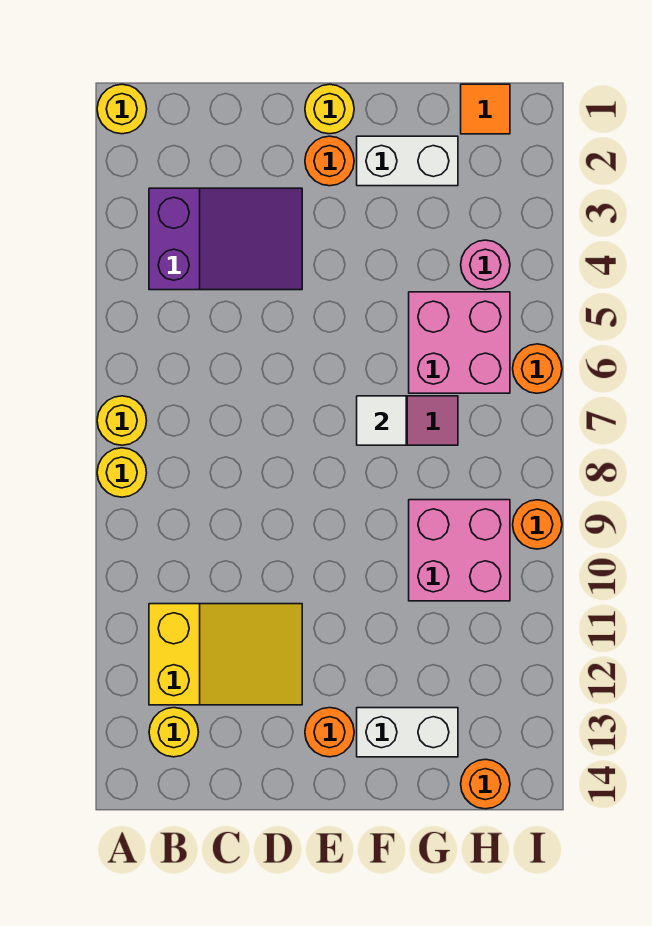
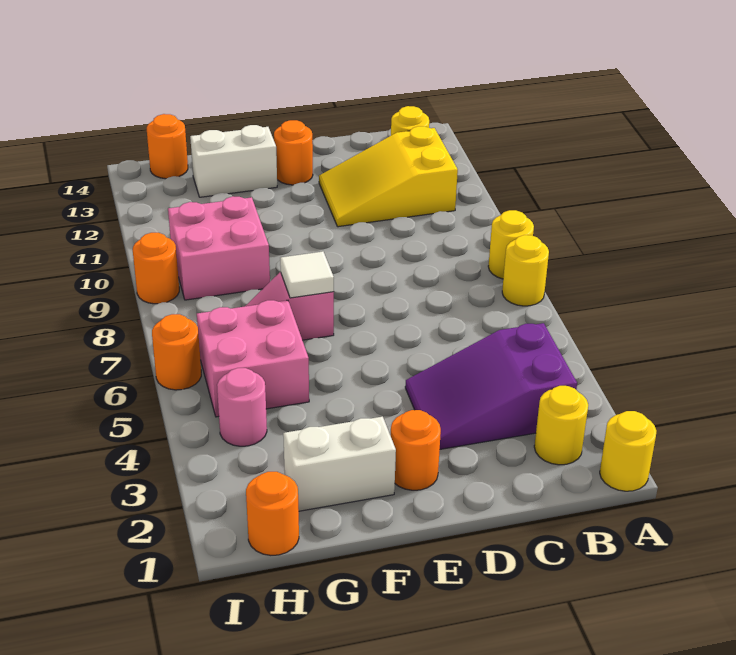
yellow round brick E1 level 1 -> yellow round brick B2 level 1
orange tile H1 level 1 -> orange round brick H1 level 1

